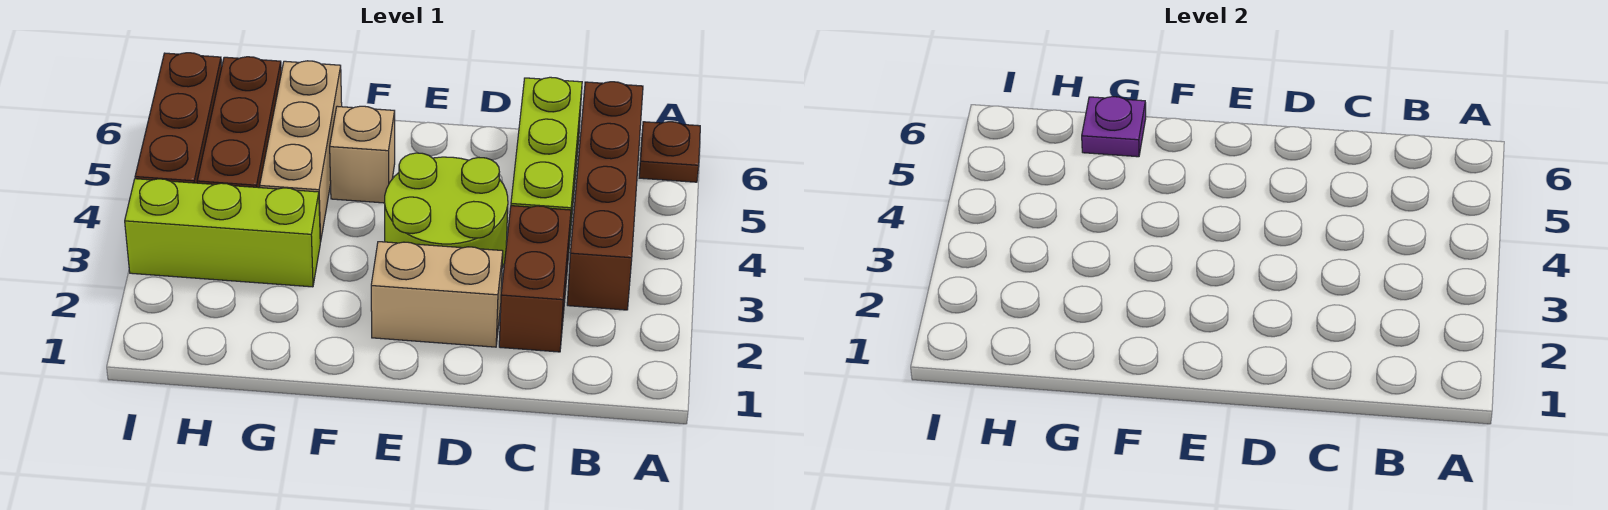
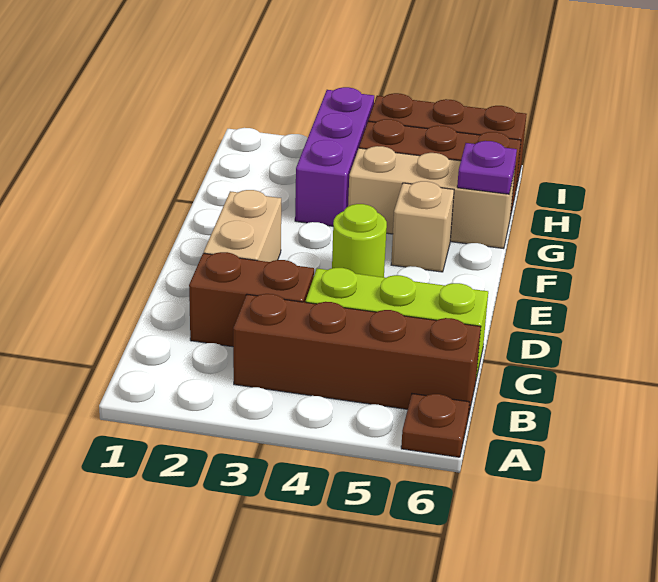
lime round brick D3:E4 level 1 -> lime round brick E4 level 1
lime brick G3:I3 level 1 -> purple brick G3:I3 level 1

